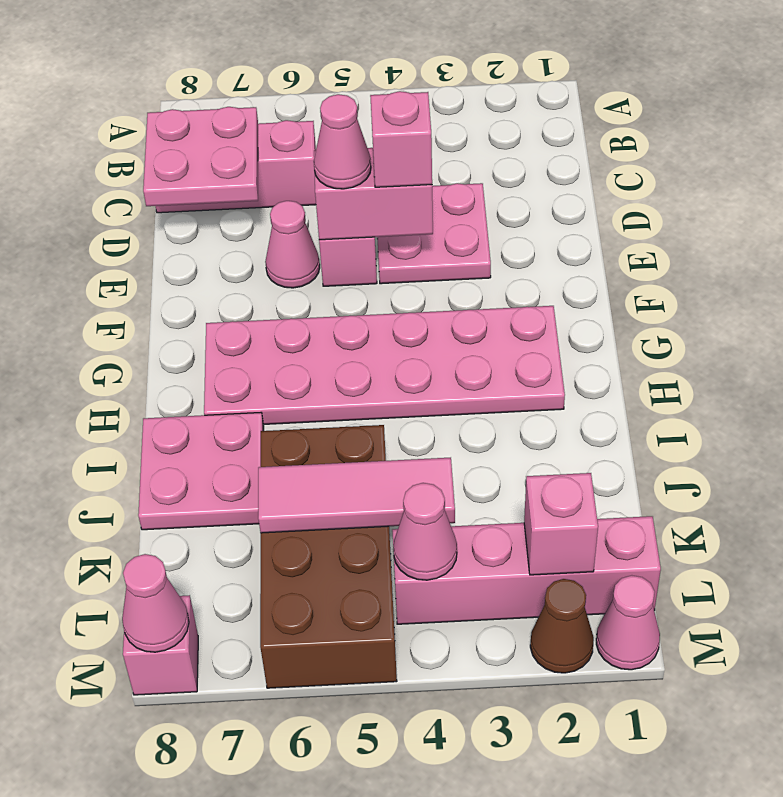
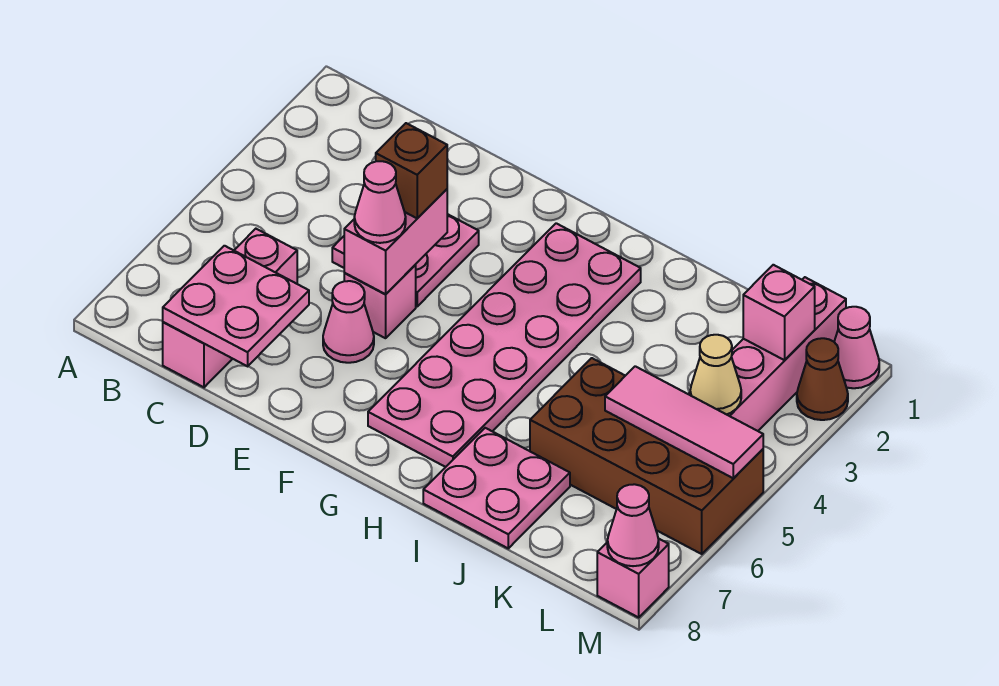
pink brick E4 level 3 -> brown brick E4 level 3
pink tile K4:K6 level 2 -> pink tile K5:M5 level 2
pink cone L4 level 2 -> tan cone L4 level 2

